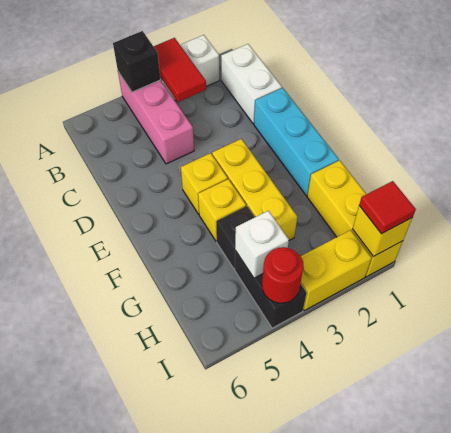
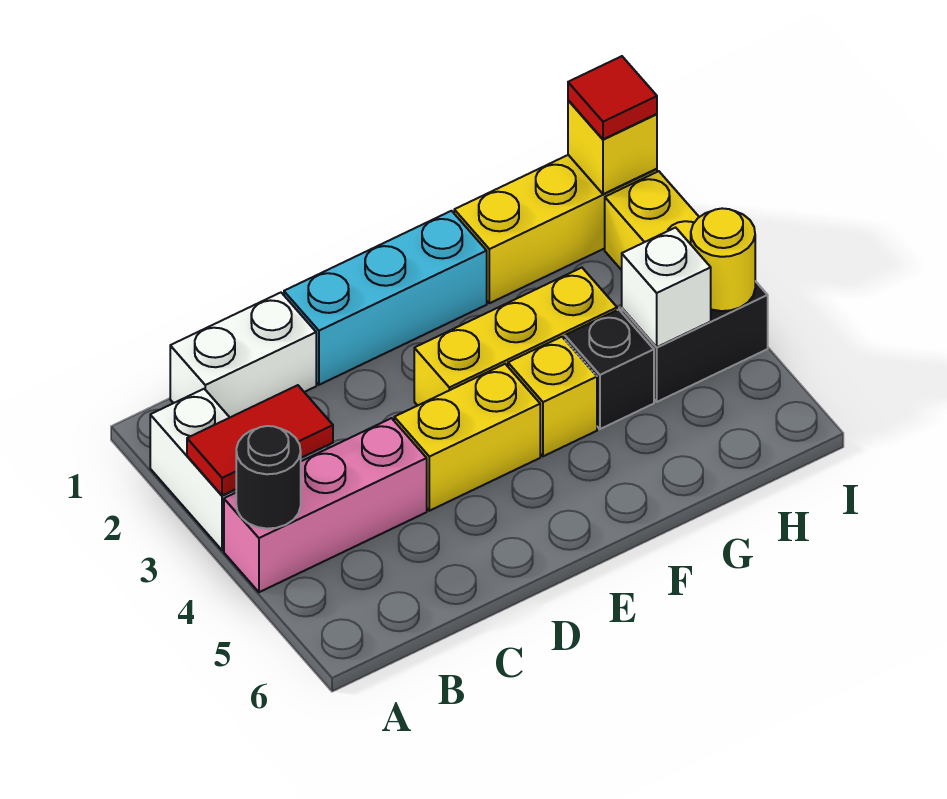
black brick A4 level 2 -> black round brick A4 level 2
yellow brick E4 level 1 -> yellow brick D4:E4 level 1
red round brick I4 level 2 -> yellow round brick I4 level 2

